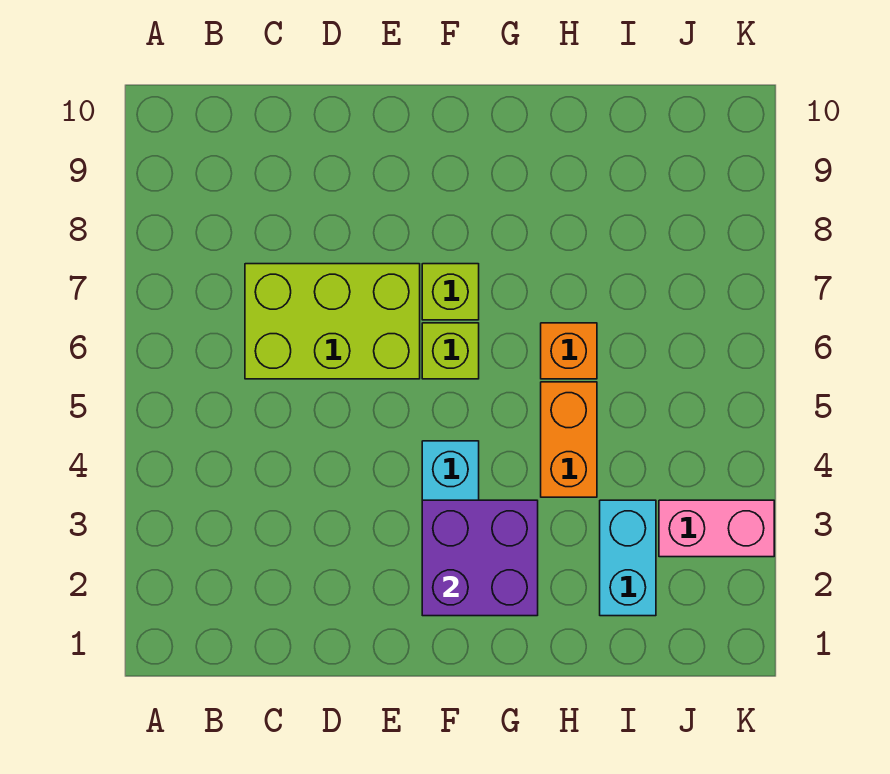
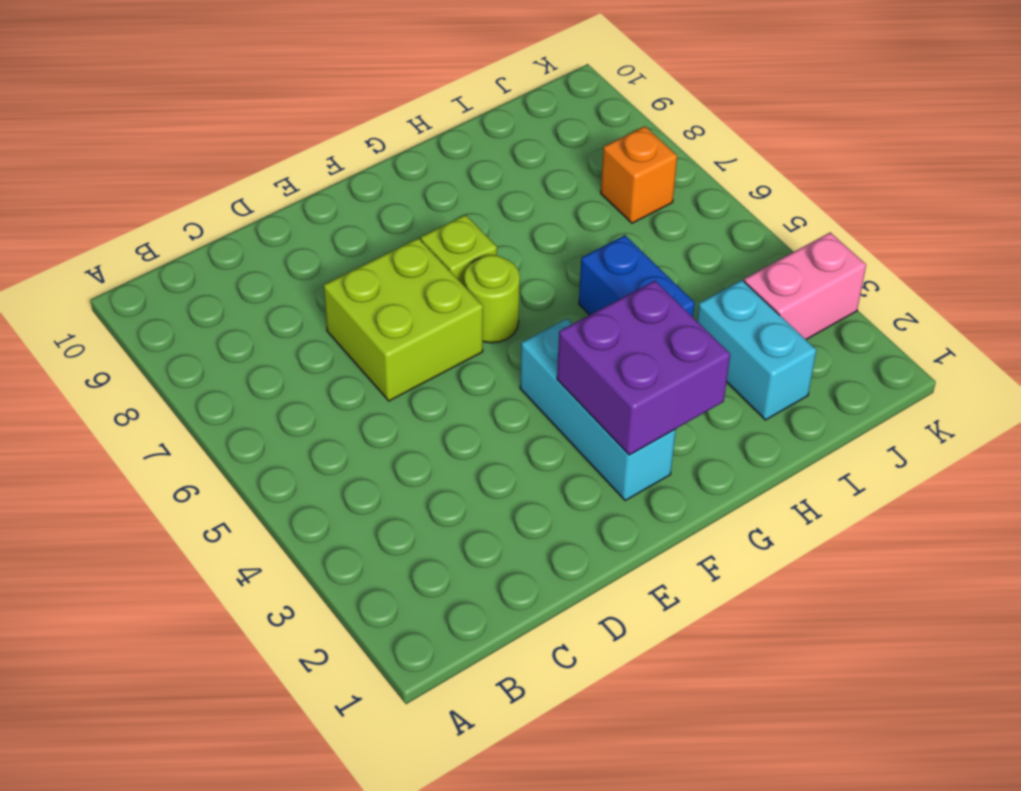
lime brick C6:E7 level 1 -> lime brick D6:E7 level 1
lime brick F6 level 1 -> lime round brick F6 level 1
orange brick H4:H5 level 1 -> blue brick H4:H5 level 1
orange brick H6 level 1 -> orange brick J7 level 1

